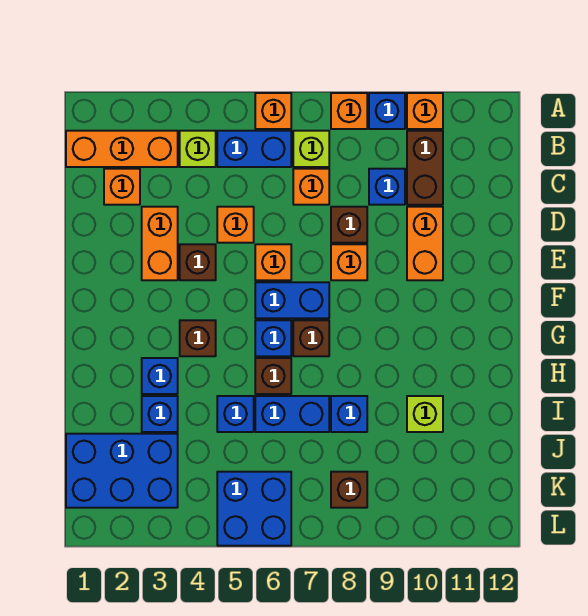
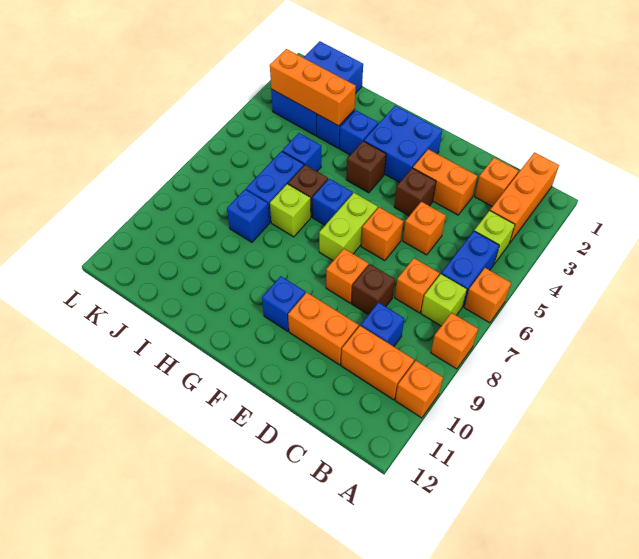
blue brick A9 level 1 -> blue brick F10 level 1
brown brick B10:C10 level 1 -> orange brick B10:C10 level 1
blue brick F6:F7 level 1 -> lime brick F6:F7 level 1
brown brick G7 level 1 -> none
none -> orange brick I3:K3 level 2
lime brick I10 level 1 -> lime brick H7 level 1
blue brick K5:L6 level 1 -> blue brick F2:G3 level 1
brown brick K8 level 1 -> none

